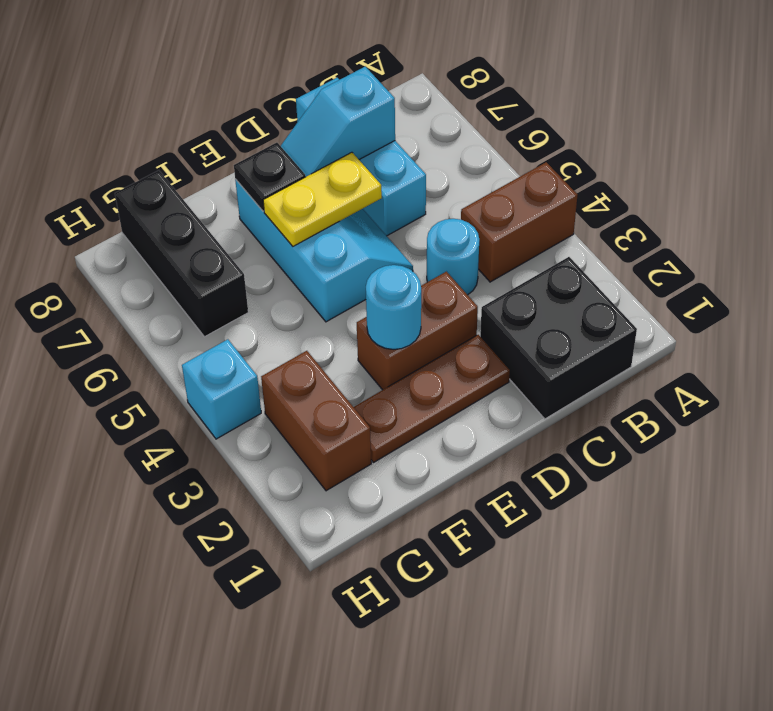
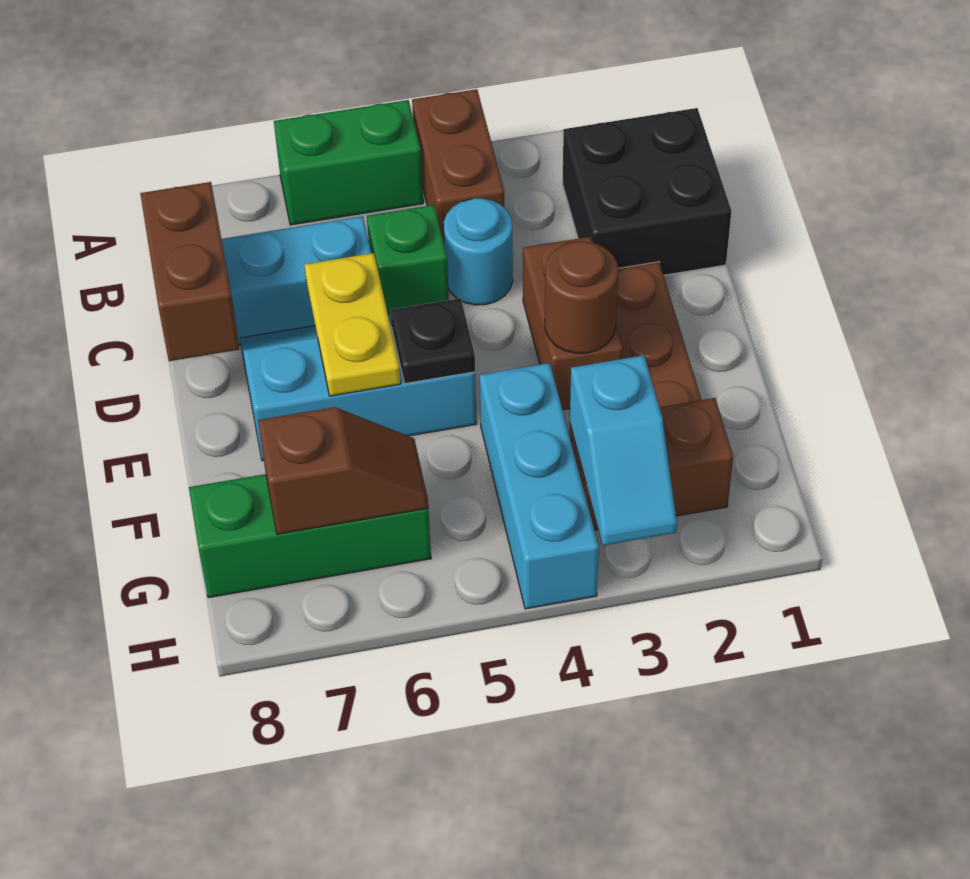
none -> green brick A5:A6 level 1
none -> green brick C5 level 1
cyan slope C7:D7 level 2 top C -> cyan slope G3:H3 level 2 top G
none -> brown brick C8:D8 level 2
cyan round brick E3 level 2 -> brown round brick E3 level 2
black plate E7 level 2 -> black plate E5 level 2
black brick G6:G8 level 1 -> green brick G6:G8 level 1
none -> brown slope G6:G7 level 2 top 7
cyan brick H4 level 1 -> cyan brick F4:H4 level 1

